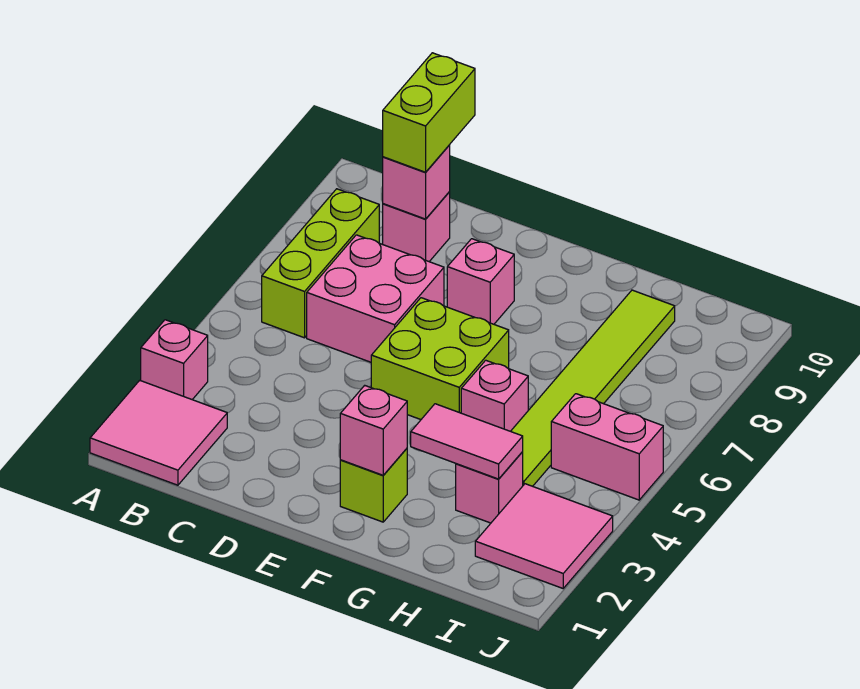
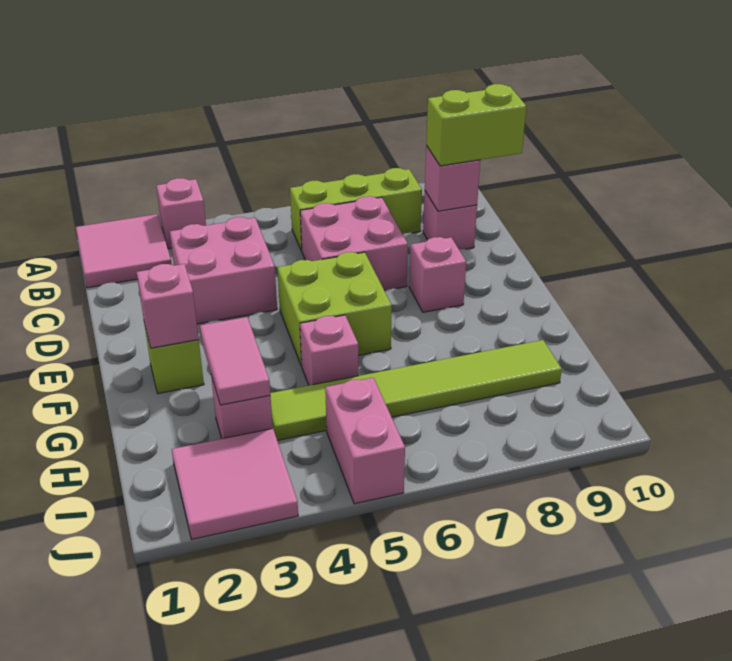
none -> pink brick C3:D4 level 1

